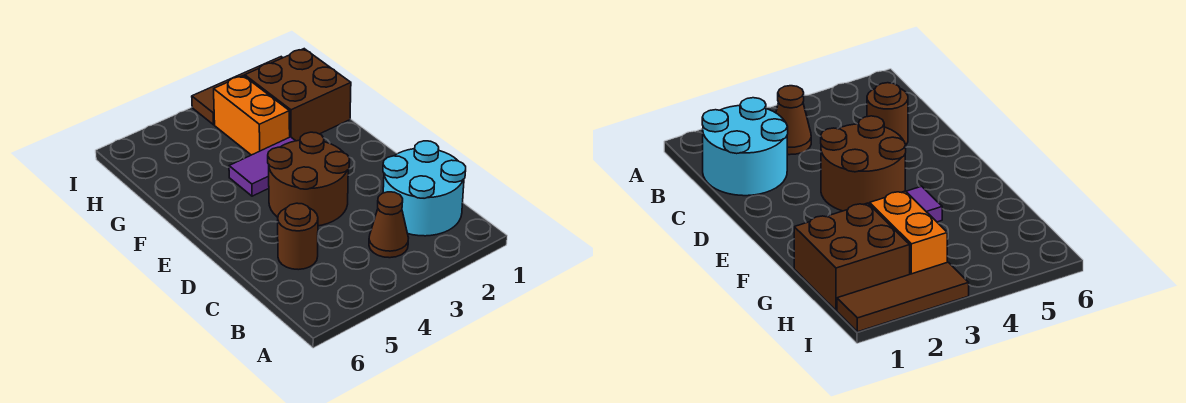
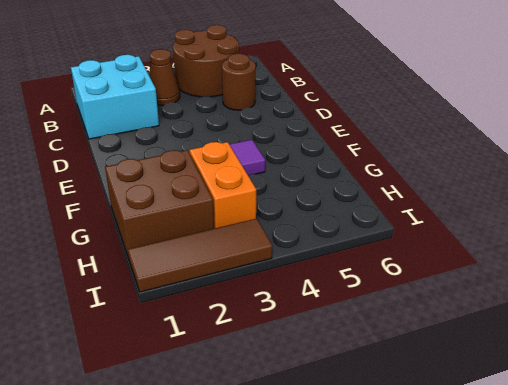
cyan round brick B1:C2 level 1 -> cyan brick B1:C2 level 1
brown round brick D3:E4 level 1 -> brown round brick A4:B5 level 1

